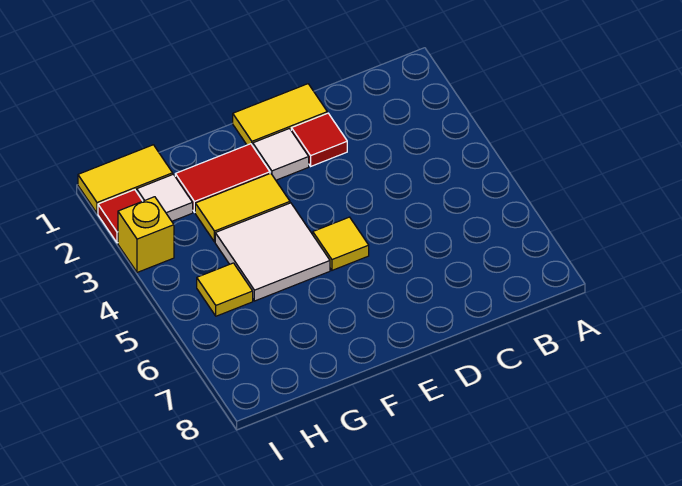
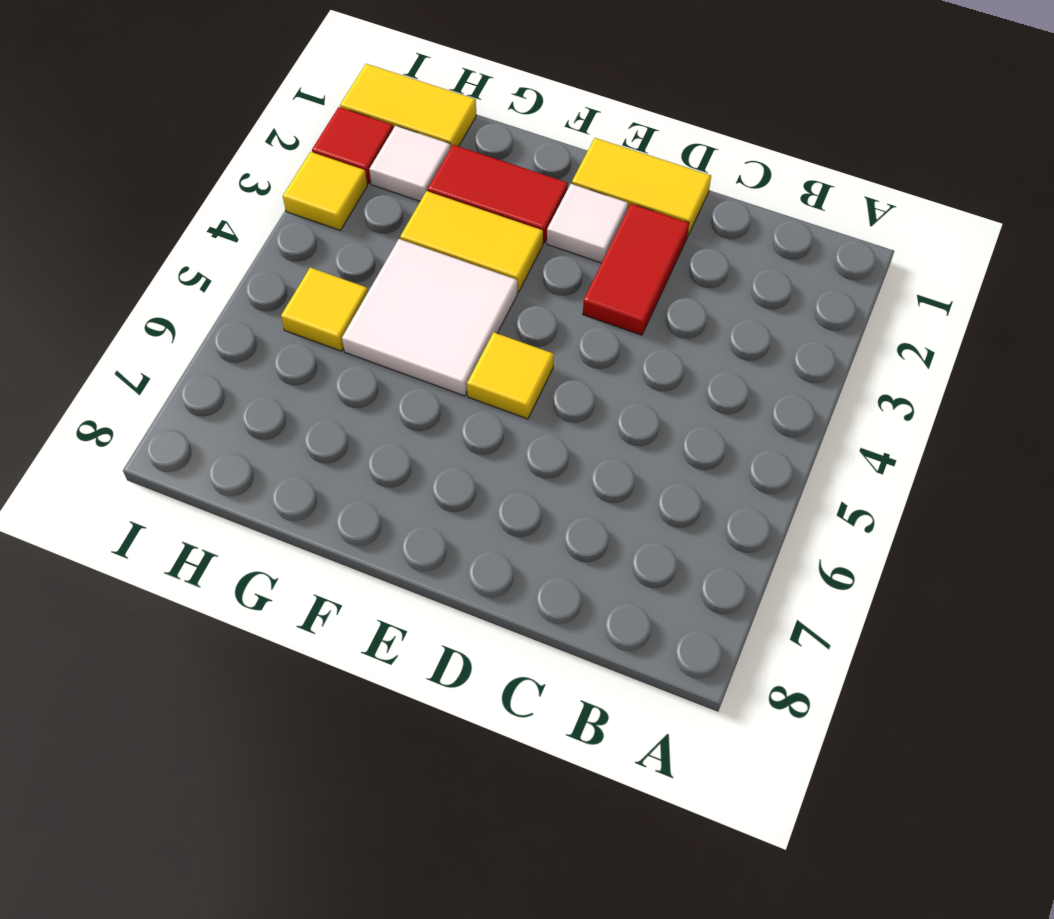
red tile D2 level 1 -> red tile D2:D3 level 1
yellow brick I3 level 1 -> yellow tile I3 level 1

